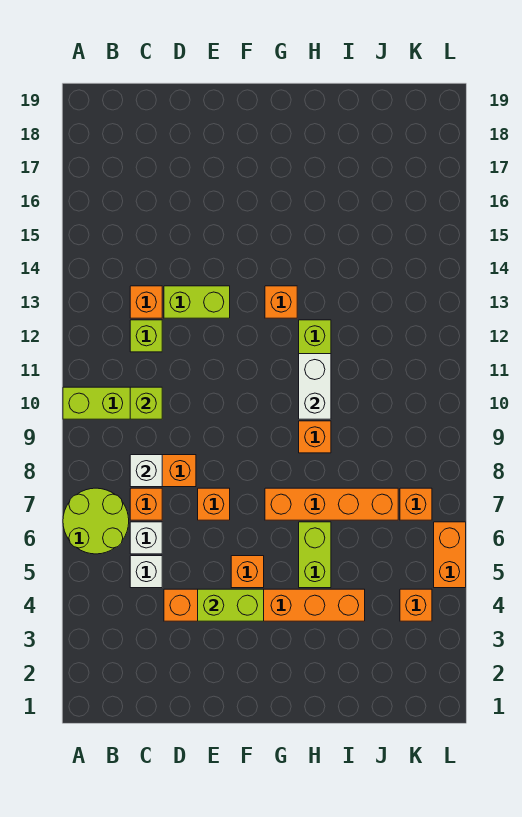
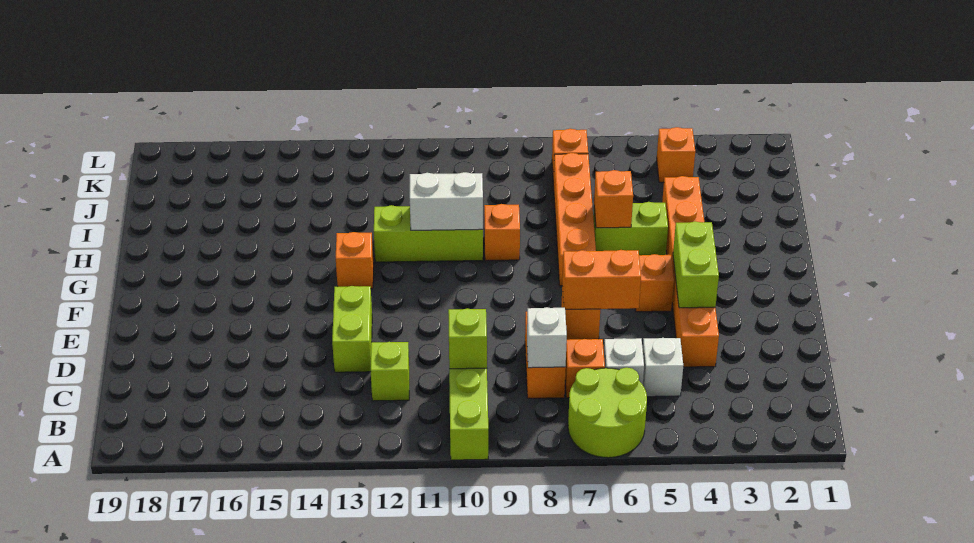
orange brick C13 level 1 -> orange brick H6 level 2
orange brick L5:L6 level 1 -> orange brick E6:E7 level 2

